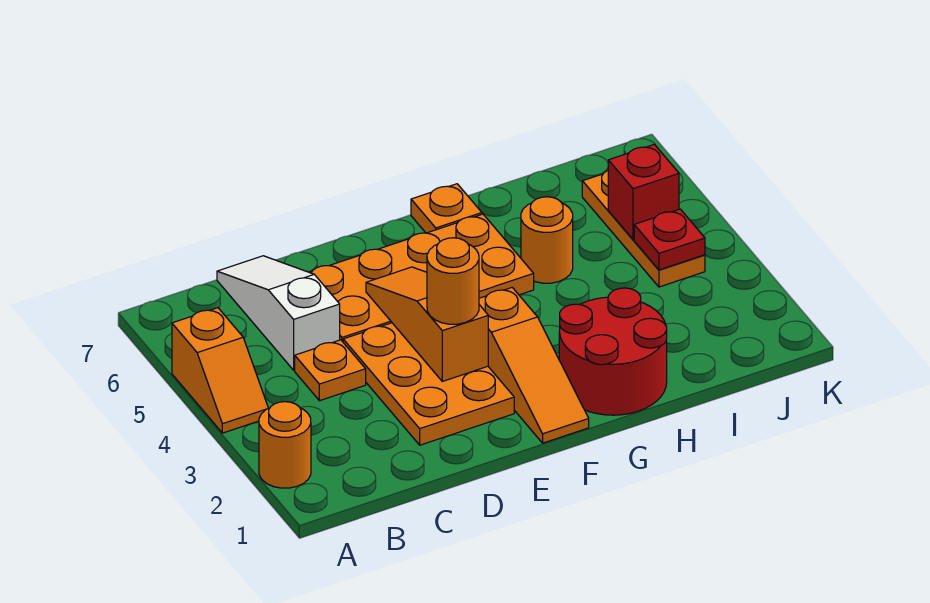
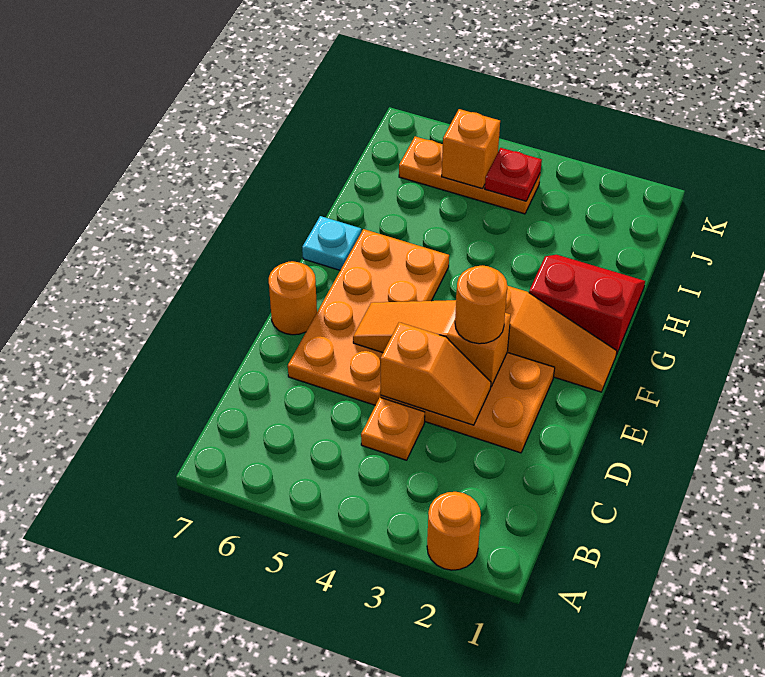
orange slope A4:A5 level 1 top 5 -> orange slope D3:D4 level 2 top 4
white slope C5:C7 level 1 top 5 -> none
red round brick G1:H2 level 1 -> red slope G1:H2 level 1 top G
orange plate G7 level 1 -> cyan plate G7 level 1
orange round brick H5 level 1 -> orange round brick E7 level 1
red brick J5 level 2 -> orange brick J5 level 2

